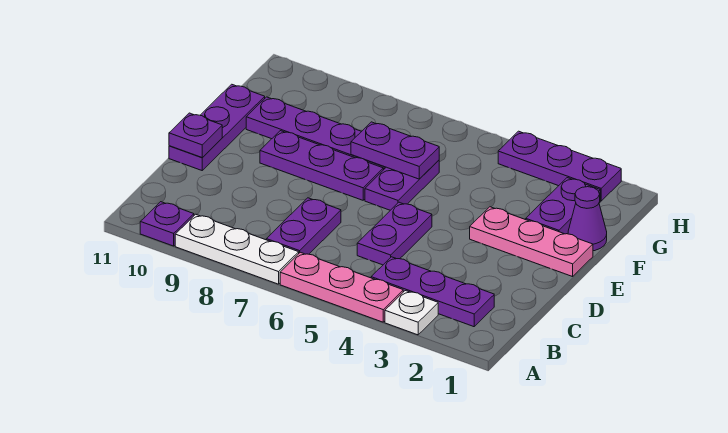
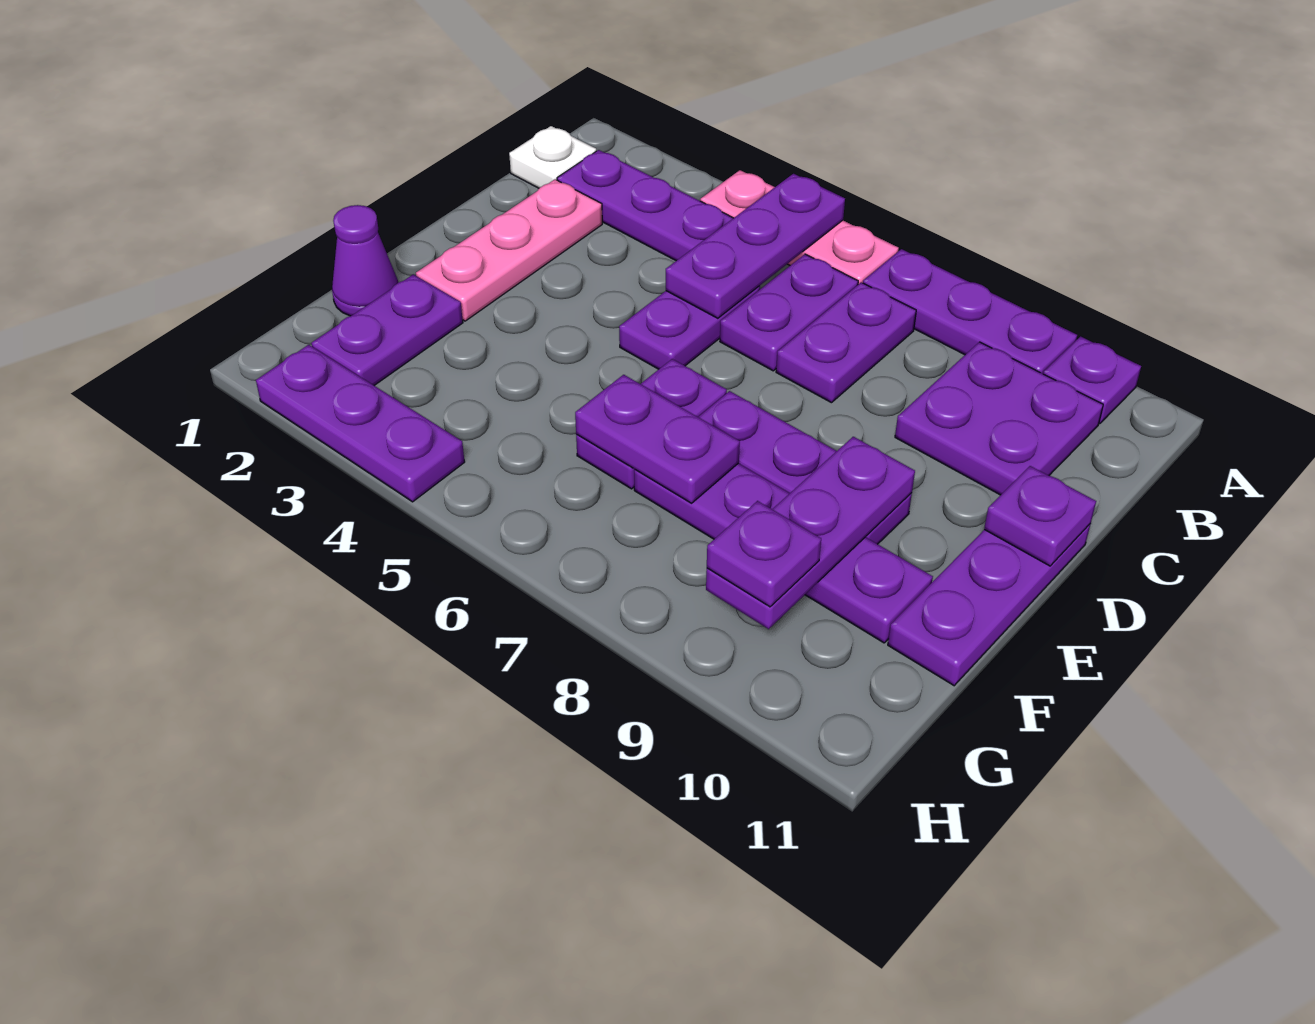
white plate A3 level 1 -> white plate B1 level 1
none -> purple plate A5:C5 level 2
white plate A7:A9 level 1 -> purple plate A7:A9 level 1
none -> purple plate B6:C6 level 1
none -> purple plate B9:C10 level 1
pink plate E1:E3 level 1 -> pink plate C2:E2 level 1
none -> purple plate E9:G9 level 2
none -> purple plate G9 level 3

